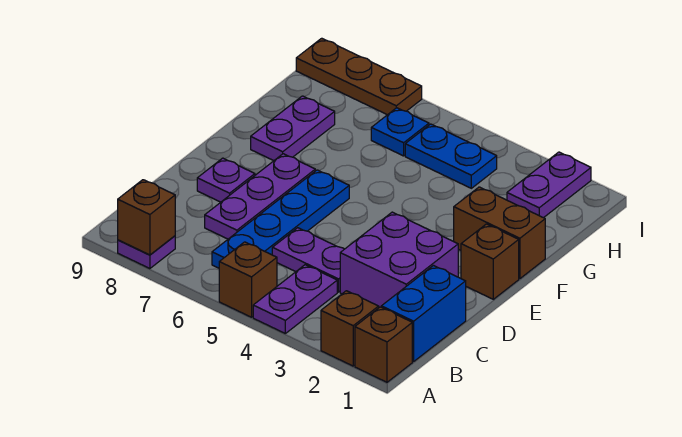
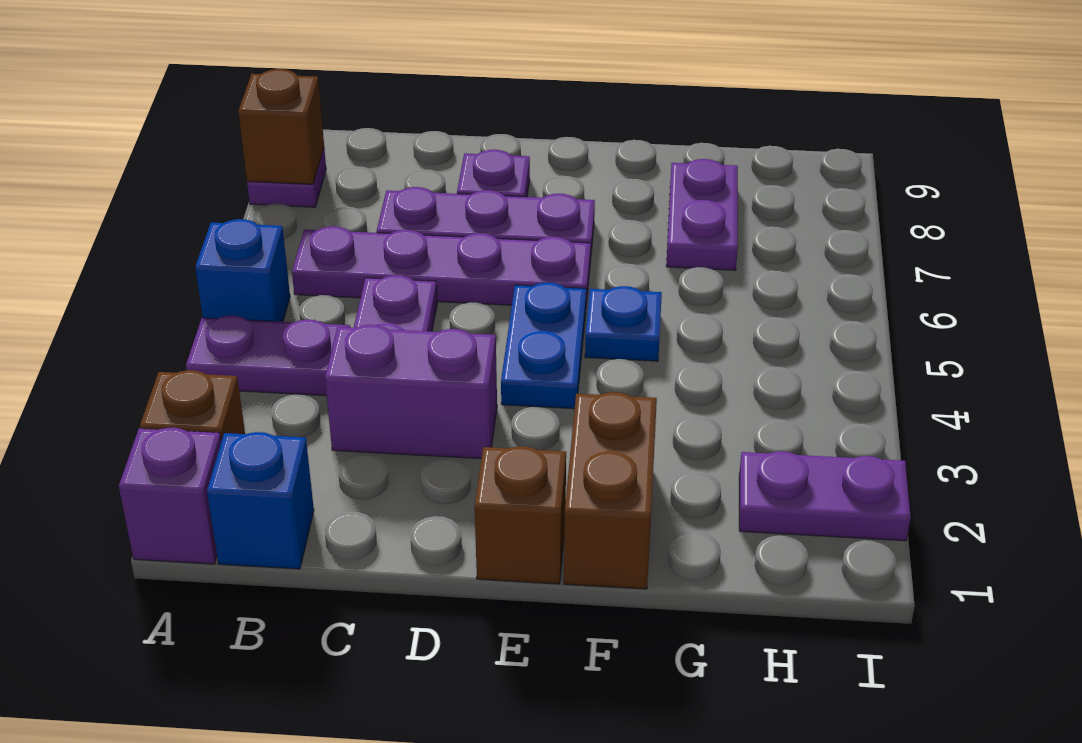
brown brick A1 level 1 -> purple brick A1 level 1
brown brick A5 level 1 -> blue brick A5 level 1
blue brick B1:C1 level 1 -> blue brick B1 level 1
blue plate B6:E6 level 1 -> purple plate B6:E6 level 1
purple brick C2:D3 level 1 -> purple brick C3:D3 level 1
purple plate F8:G8 level 1 -> purple plate G7:G8 level 1
blue plate H4:H5 level 1 -> blue plate E4:E5 level 1
blue plate H6 level 1 -> blue plate F5 level 1
brown plate I7:I9 level 1 -> none

